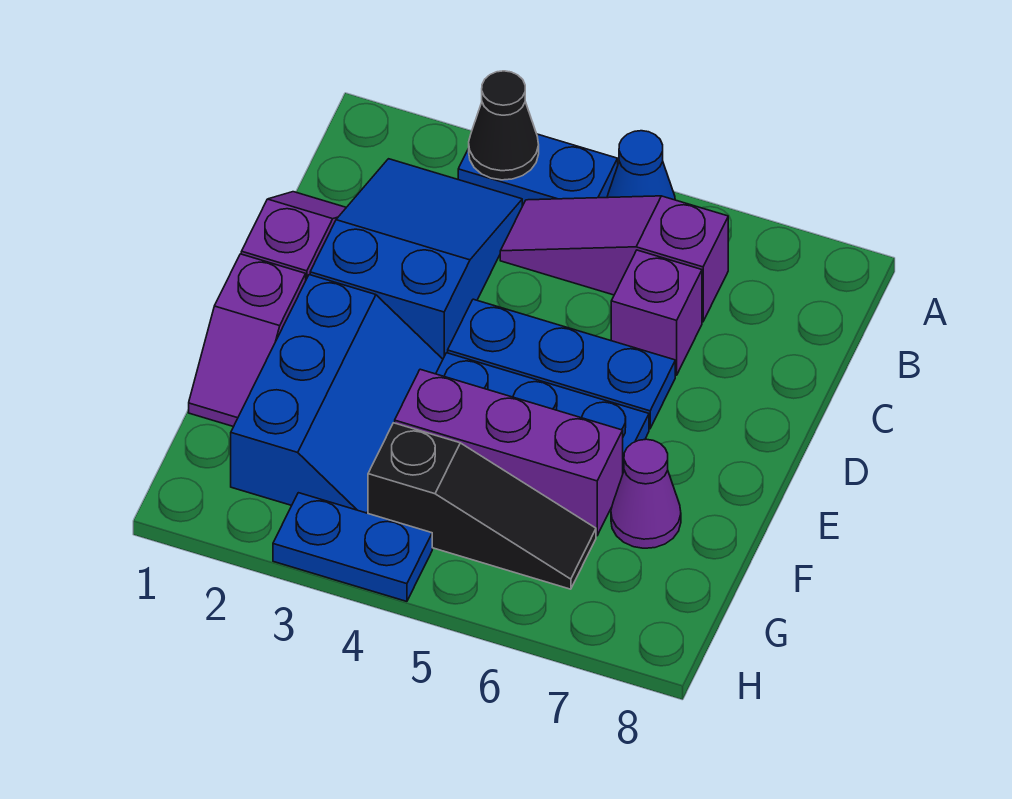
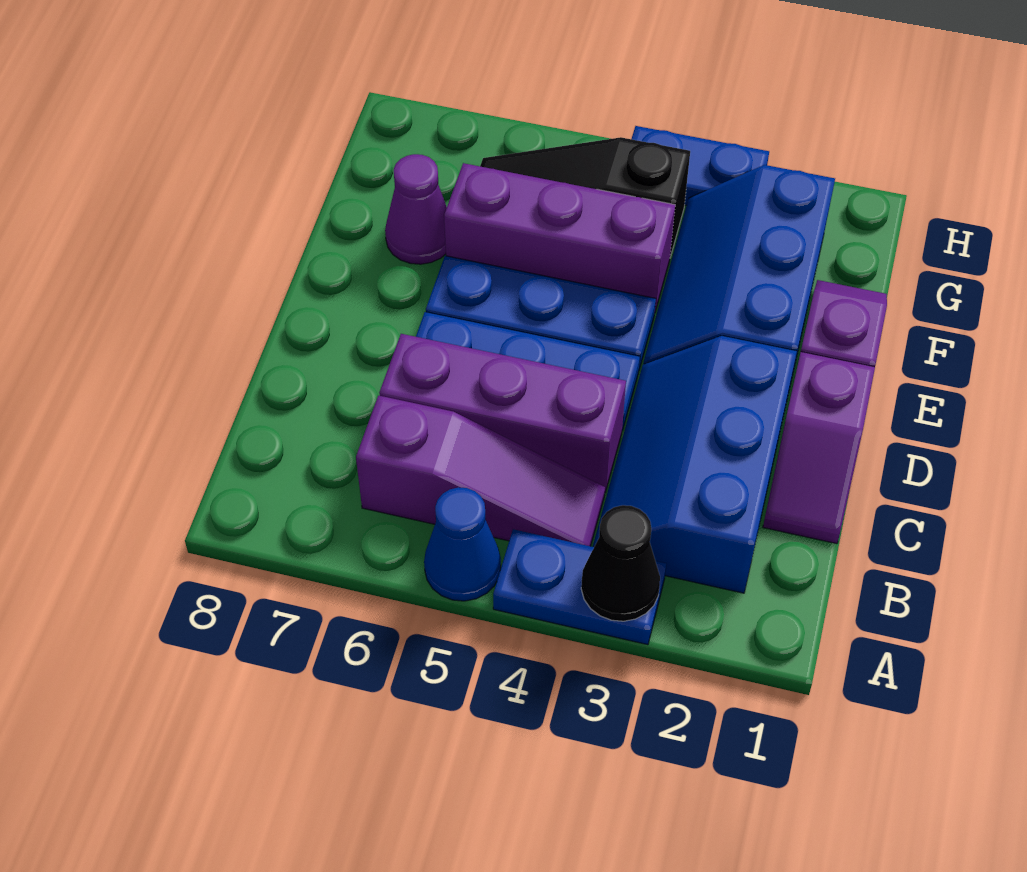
blue slope B2:D3 level 1 top D -> blue slope B2:D3 level 1 top 2
purple brick C6 level 1 -> purple brick C4:C6 level 1

